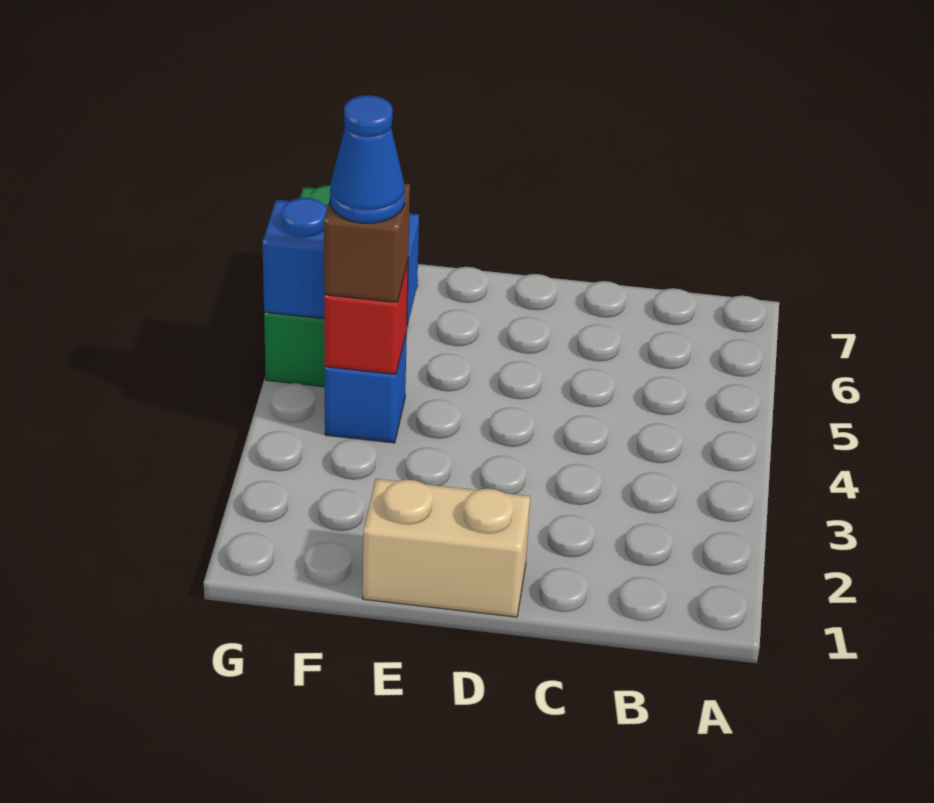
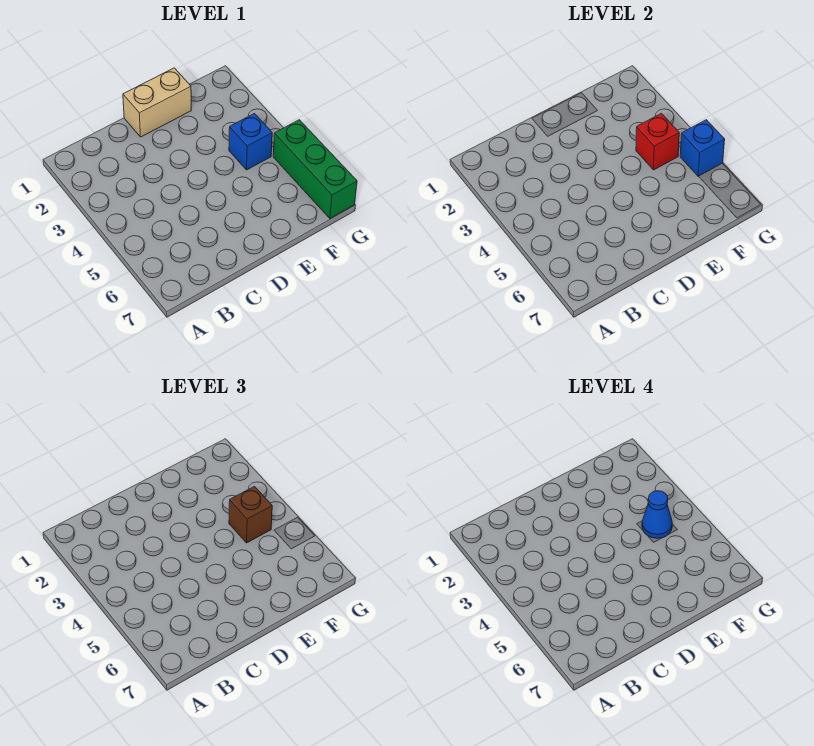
blue brick F5:G5 level 2 -> blue brick G5 level 2

